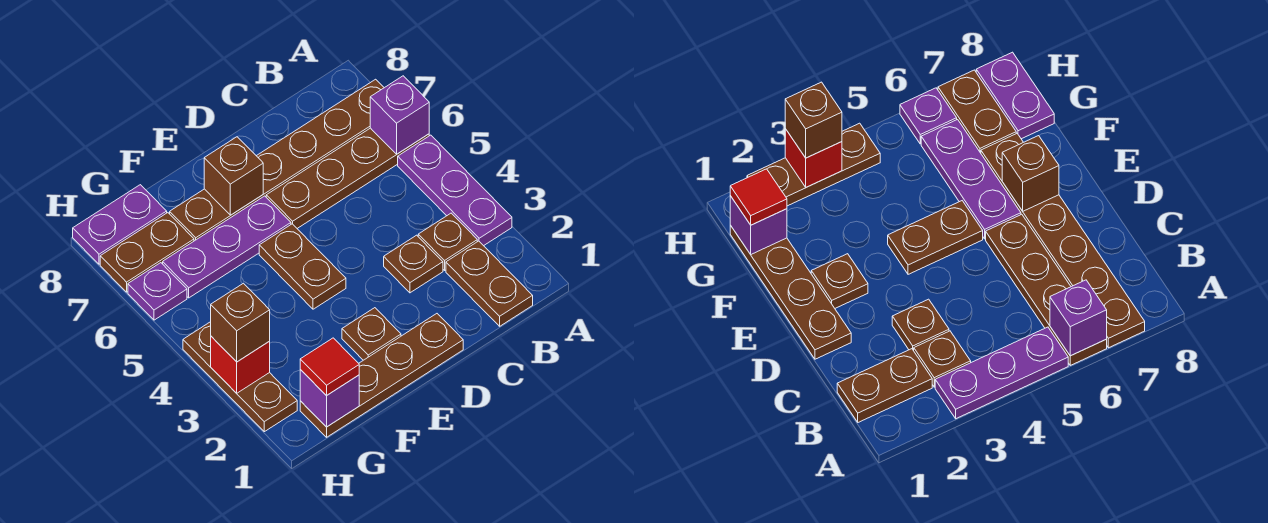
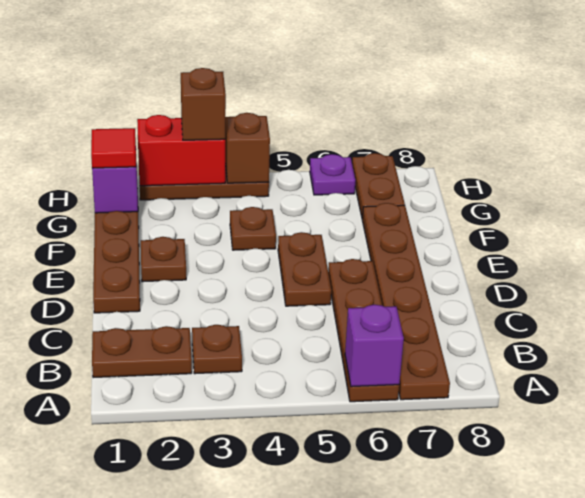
purple plate A3:A5 level 1 -> none
brown plate C3 level 1 -> brown plate F4 level 1
brown plate E4:E5 level 1 -> brown plate D5:E5 level 1
purple plate E6:G6 level 1 -> none
brown brick E7 level 2 -> brown brick H4 level 2
purple plate G8:H8 level 1 -> none
red brick H3 level 2 -> red brick H2:H3 level 2

